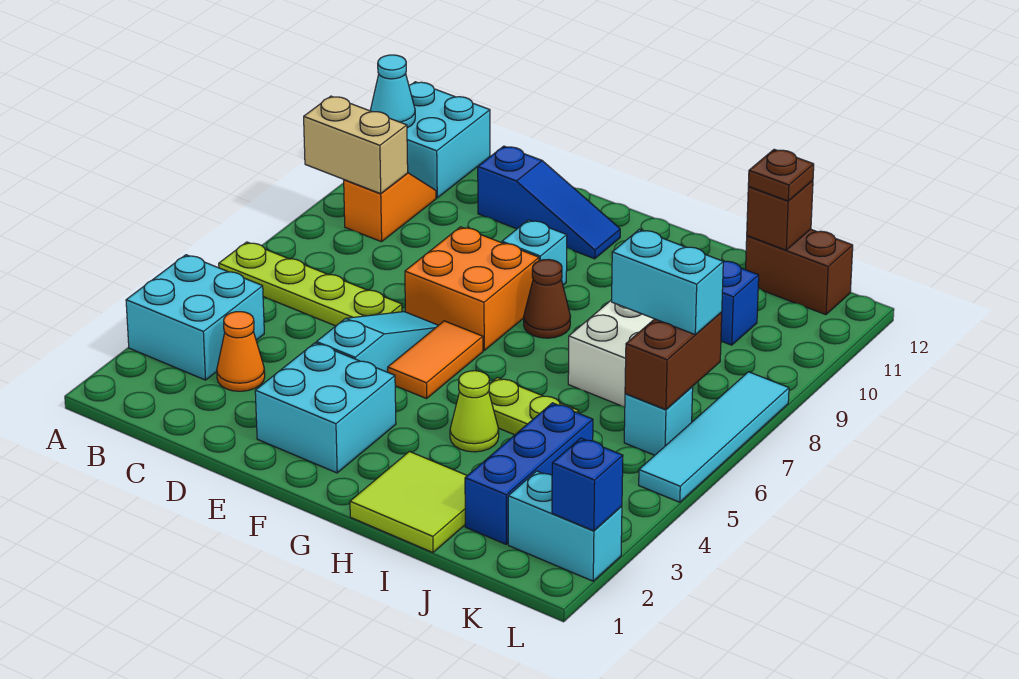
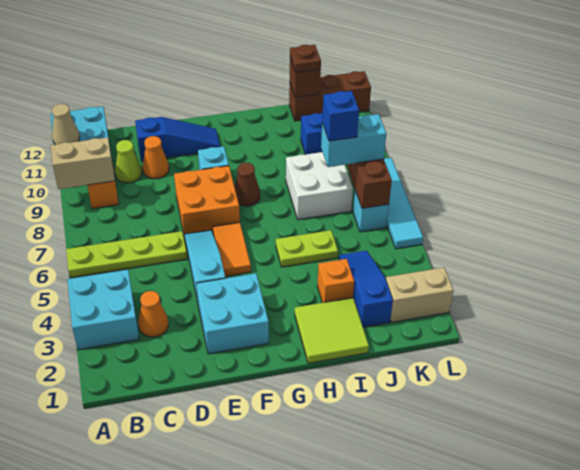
cyan cone A11 level 2 -> tan cone A11 level 2
none -> orange cone D10 level 1
lime cone H4 level 1 -> lime cone C10 level 1
none -> orange brick I3 level 1
blue brick J2:J4 level 1 -> blue slope J2:J4 level 1 top 2
brown brick J12:K12 level 1 -> brown brick J12:L12 level 1
cyan brick K2:L2 level 1 -> tan brick K2:L2 level 1
blue brick L2 level 2 -> blue brick J7 level 4

